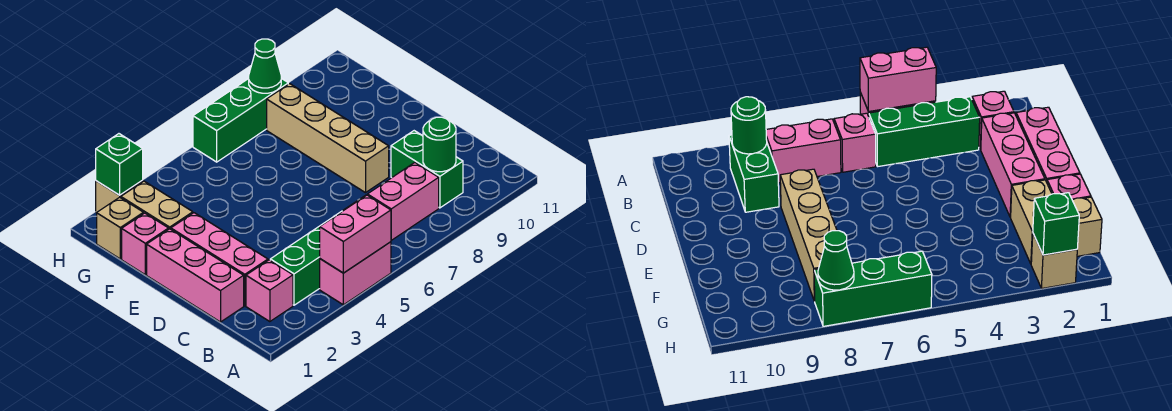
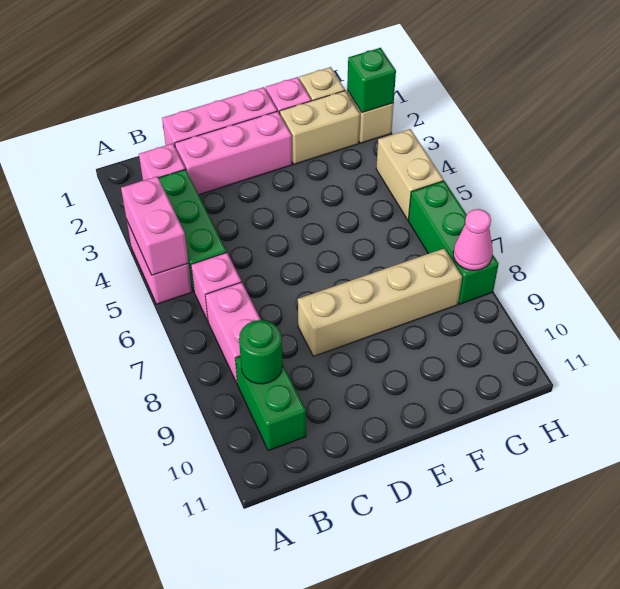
green brick B9:C9 level 1 -> green brick B9:B10 level 1
none -> tan brick H4:H5 level 1
green cone H8 level 2 -> pink cone H8 level 2

